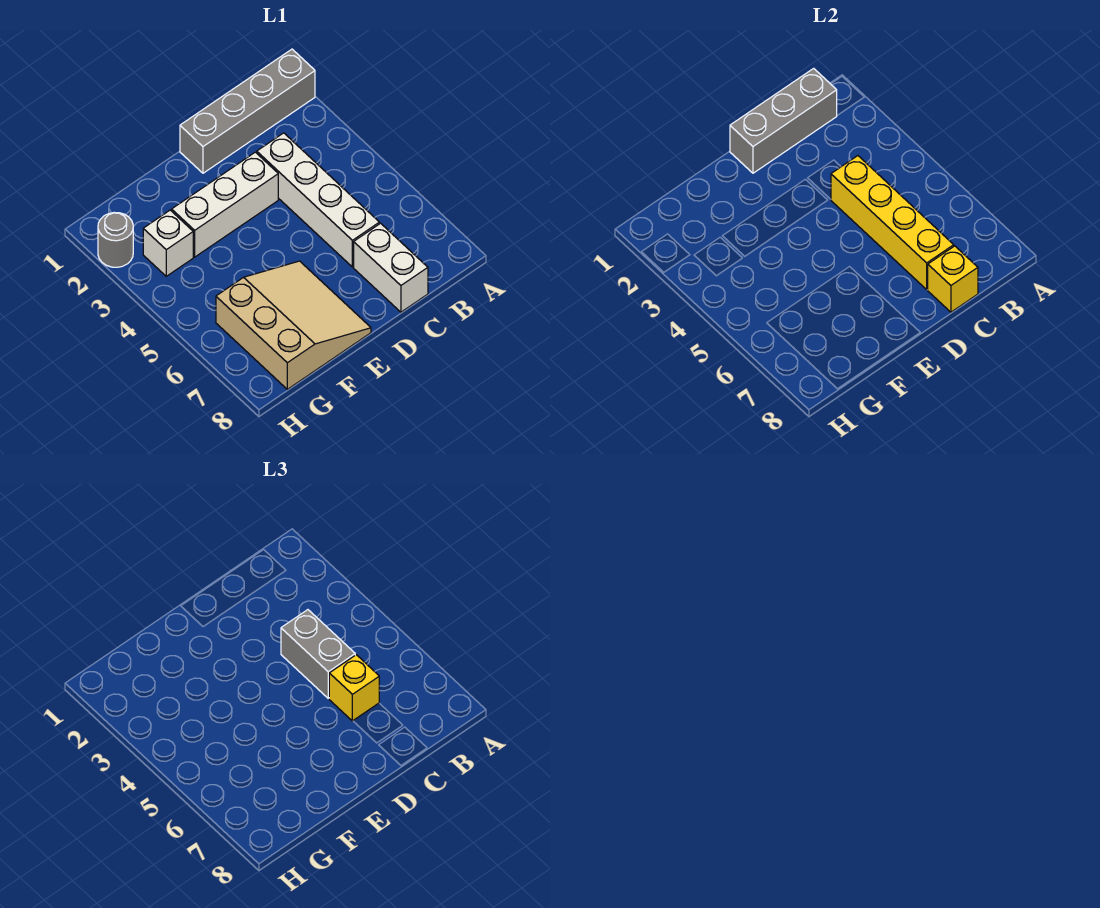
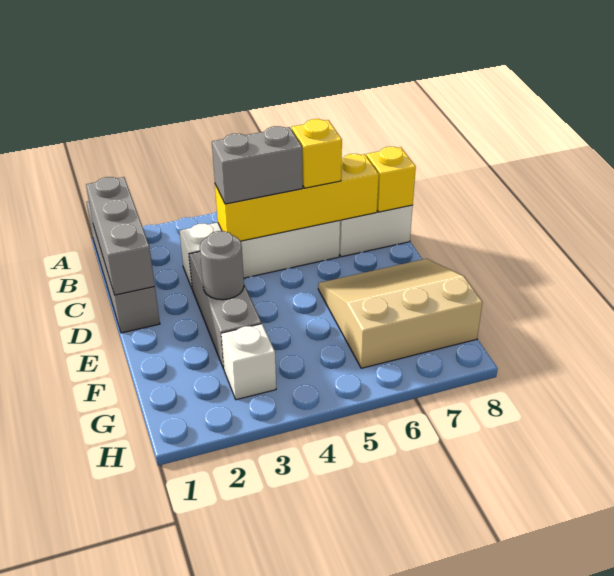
white brick D3:F3 level 1 -> grey brick D3:F3 level 1
grey round brick H2 level 1 -> grey round brick E3 level 2

